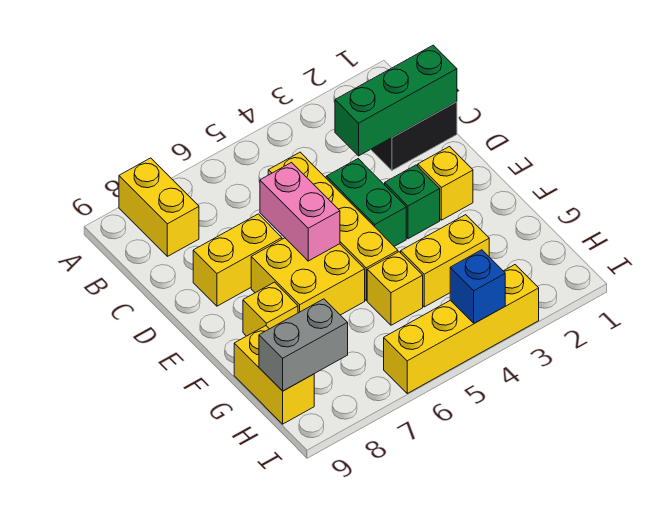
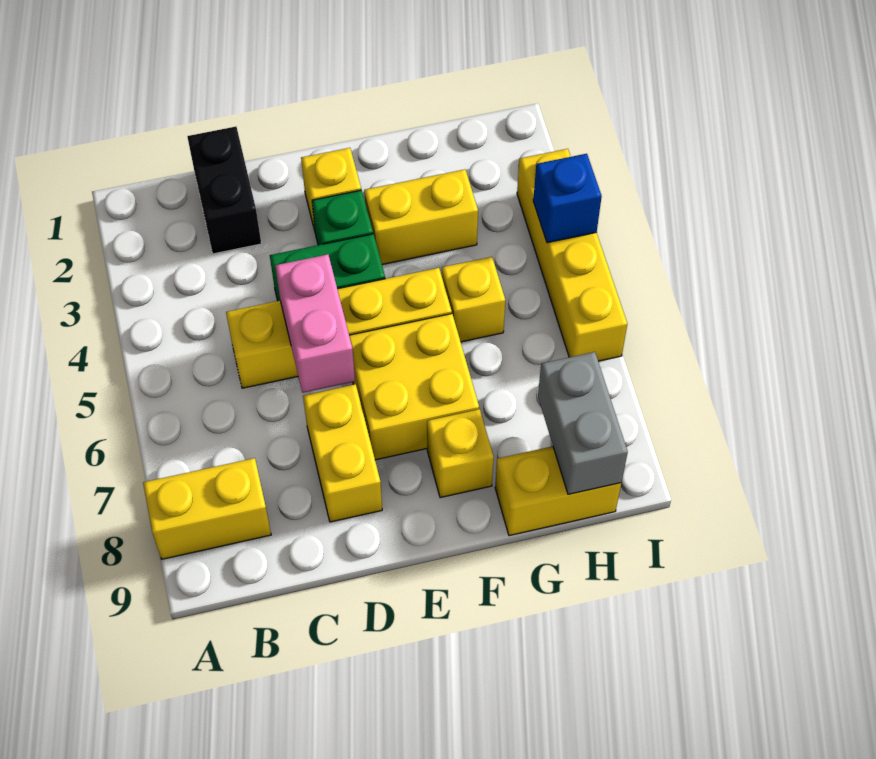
green brick C1:C3 level 2 -> none
pink brick D6:E6 level 2 -> pink brick D5:D6 level 2
yellow brick G3:G4 level 1 -> yellow brick F3:G3 level 1

